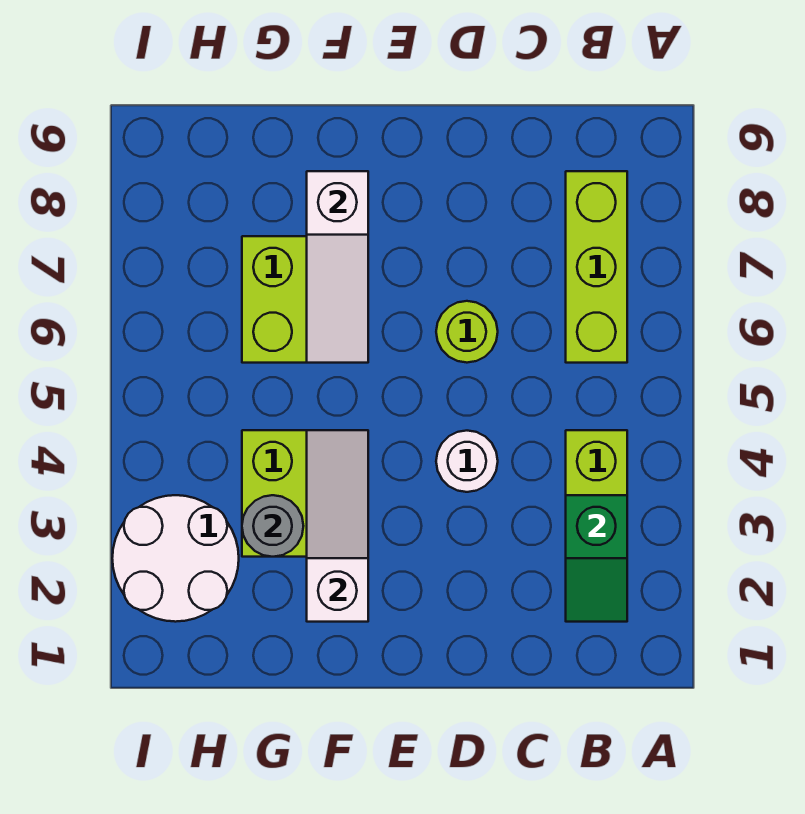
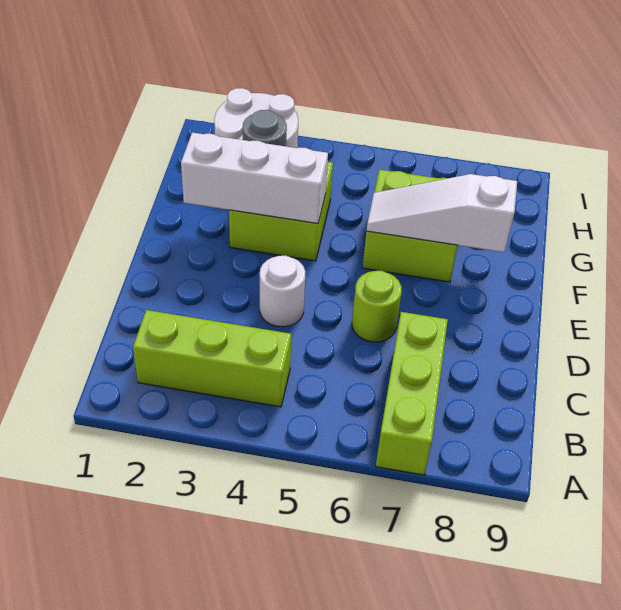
green slope B2:B3 level 2 top 3 -> none
lime brick B6:B8 level 1 -> lime brick A7:C7 level 1
white slope F2:F4 level 2 top 2 -> white brick F2:F4 level 2

